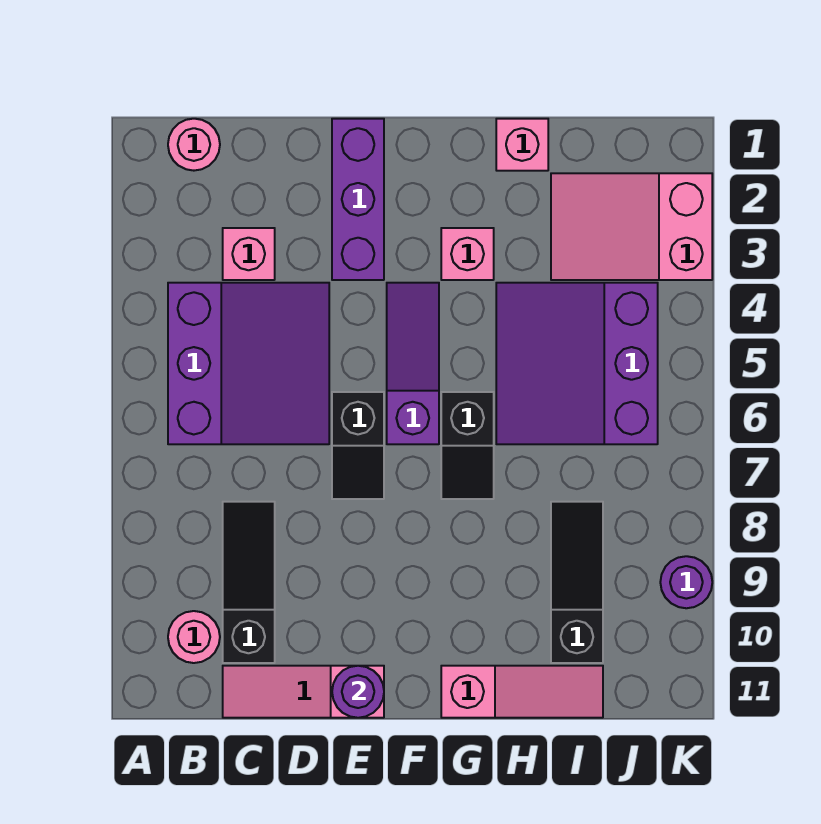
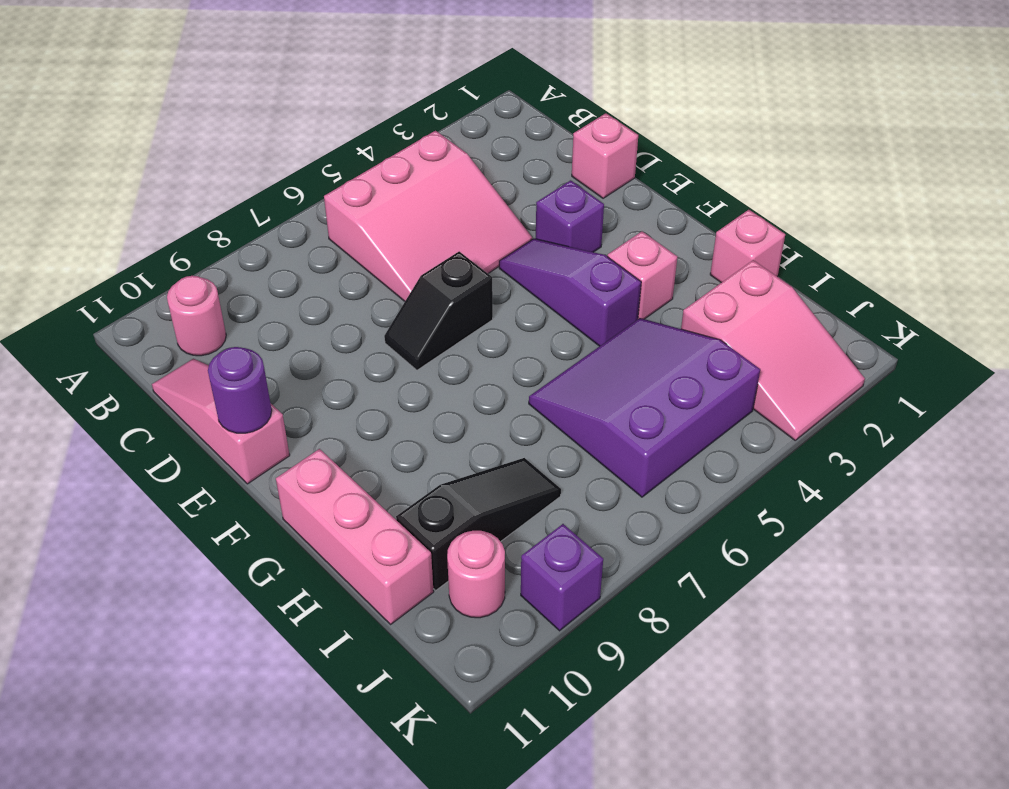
pink round brick B1 level 1 -> pink round brick J10 level 1
purple slope B4:D6 level 1 top B -> pink slope B4:D6 level 1 top B
pink brick C3 level 1 -> pink brick D1 level 1
black slope C8:C10 level 1 top 10 -> none
purple brick E1:E3 level 1 -> purple brick E3 level 1
purple slope F4:F6 level 1 top 6 -> purple slope E4:G4 level 1 top G
black slope G6:G7 level 1 top 6 -> none
pink slope G11:I11 level 1 top G -> pink brick G11:I11 level 1
pink slope I2:K3 level 1 top K -> pink slope I2:K3 level 1 top I
purple round brick K9 level 1 -> purple brick K9 level 1

